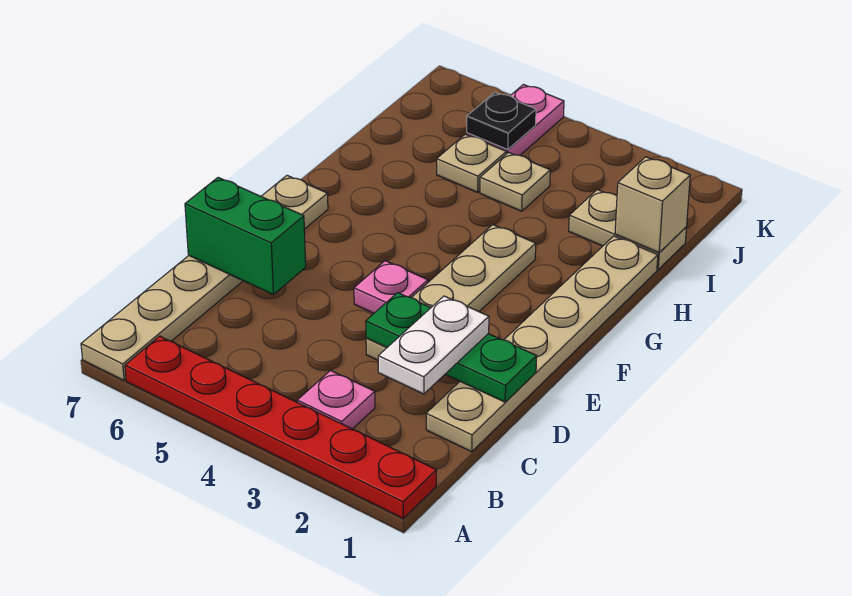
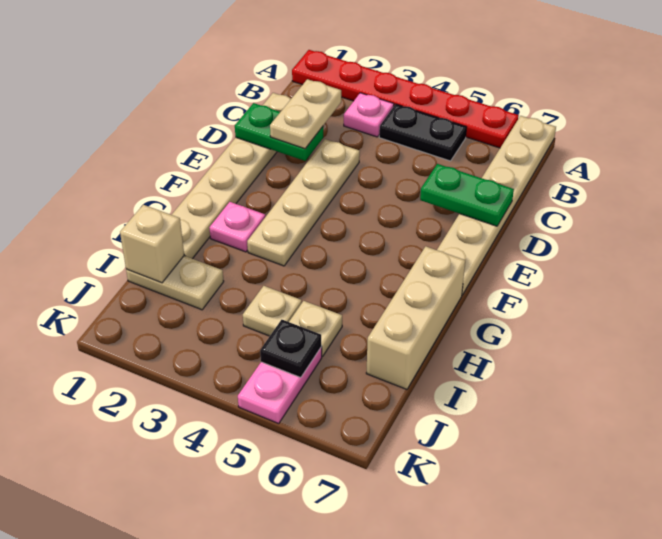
none -> black plate B4:B5 level 1
white plate C2:D2 level 3 -> tan plate C2:D2 level 3
green plate D1:D3 level 2 -> green plate D1:D2 level 2
green brick D6:D7 level 2 -> green plate D6:D7 level 2
pink plate E4 level 1 -> pink plate G2 level 1
none -> tan brick G7:I7 level 1

